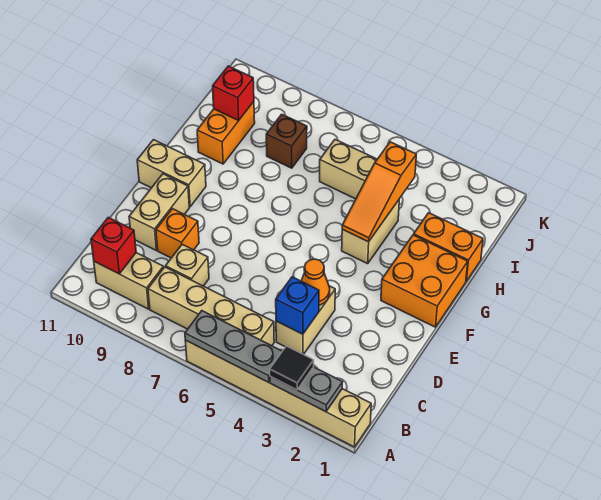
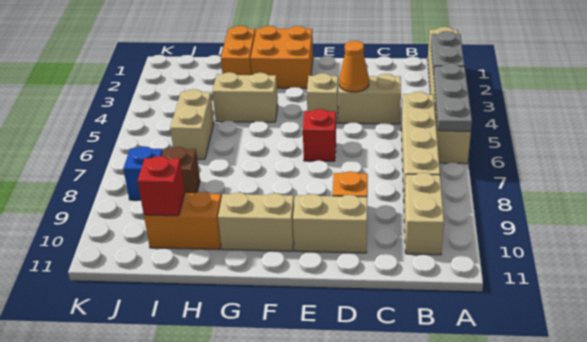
black tile A3 level 3 -> none
red brick B10 level 2 -> red brick E6 level 1
blue brick C4 level 2 -> blue brick J8 level 1
tan brick C8 level 1 -> tan brick E4 level 1
tan brick F10:F11 level 1 -> tan brick F10:G10 level 1
orange slope G4:I4 level 2 top I -> none

